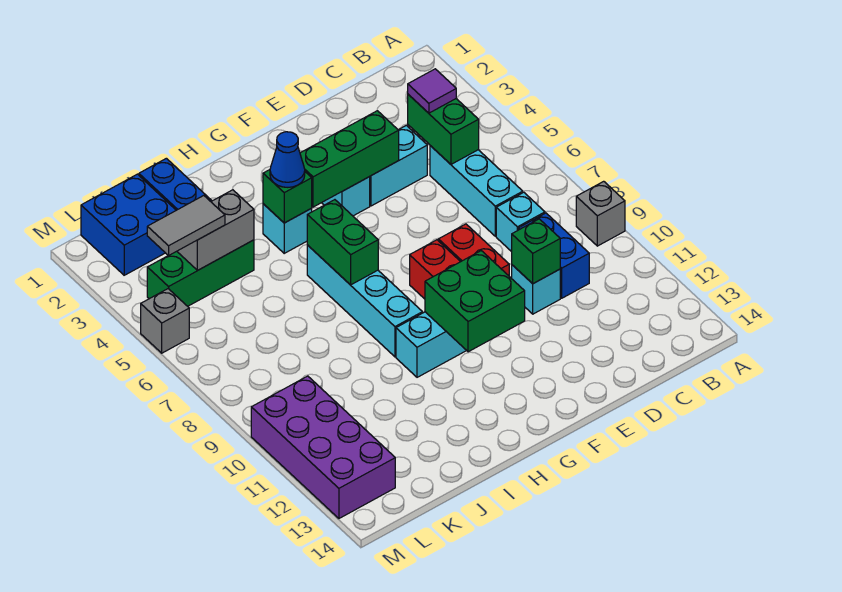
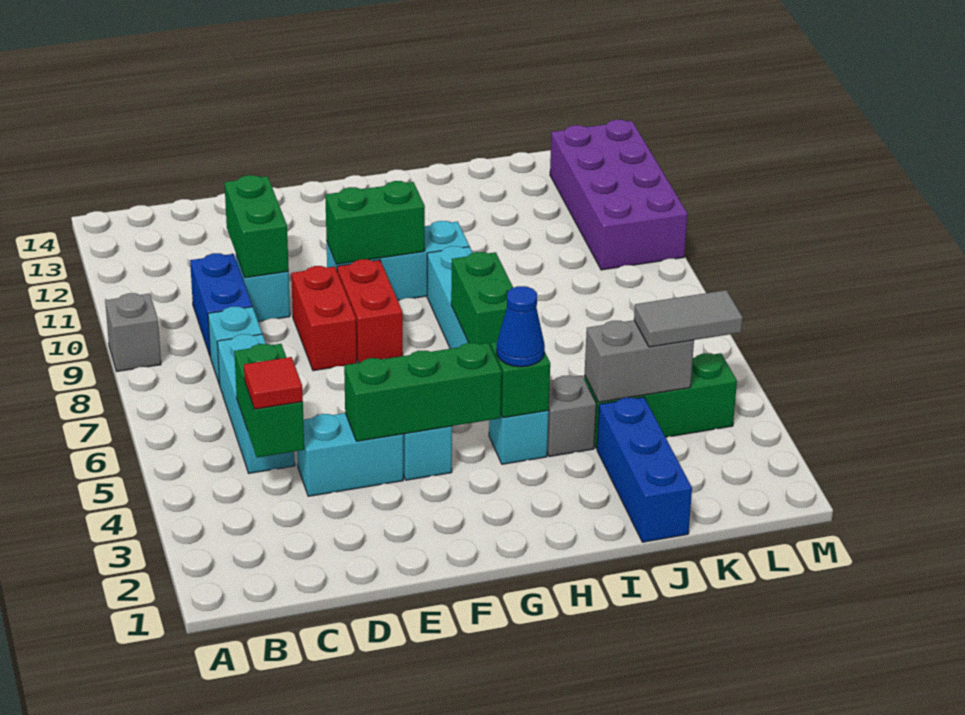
purple tile C4 level 3 -> red tile C4 level 3
green brick D10 level 2 -> green brick D10:D11 level 2
green brick F10:G11 level 2 -> green brick F10:G10 level 2
blue brick K1:L2 level 1 -> none
grey brick M5 level 1 -> grey brick I4 level 1

